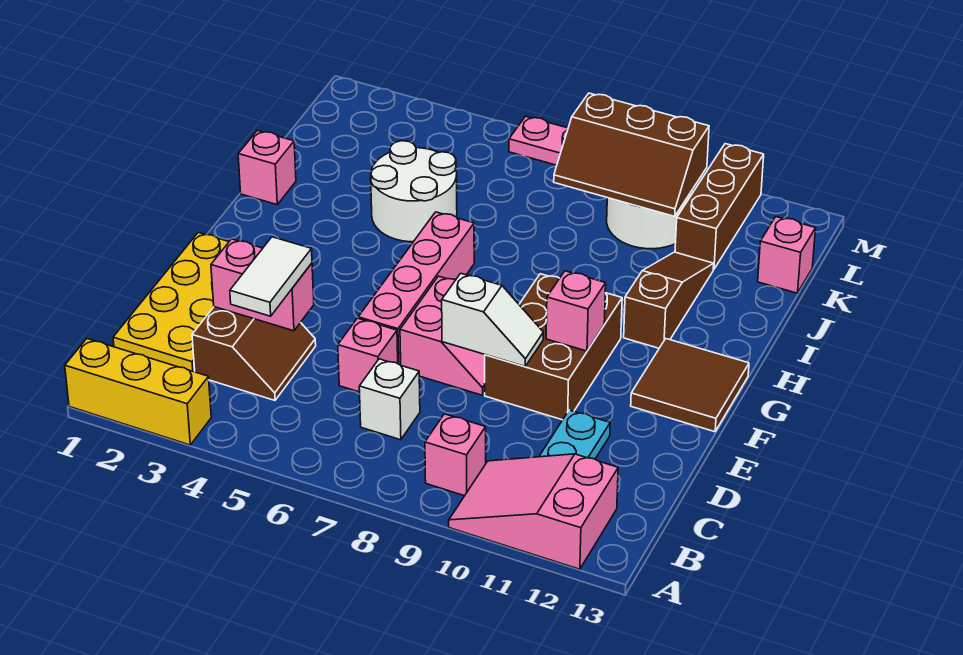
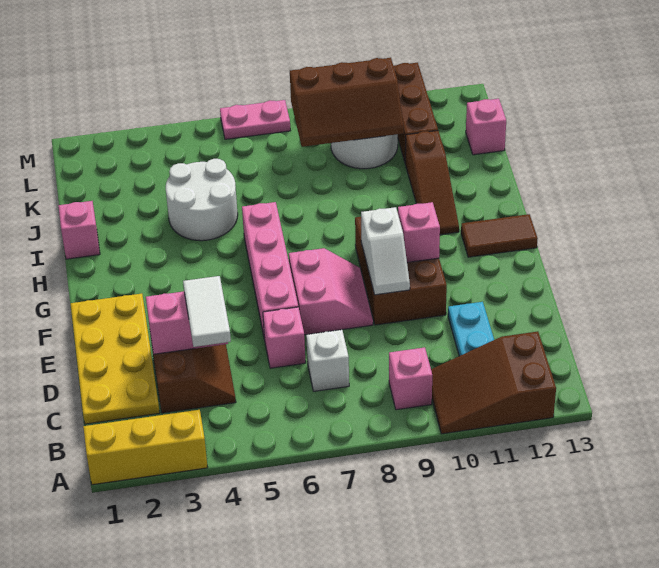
pink slope A10:B12 level 1 top 12 -> brown slope A10:B12 level 1 top 12
white slope E8:E9 level 2 top 8 -> white slope E9:F9 level 2 top F
brown tile F12:G13 level 1 -> brown tile G12:G13 level 1
brown slope H11:J11 level 1 top H -> brown slope H11:J11 level 1 top J

